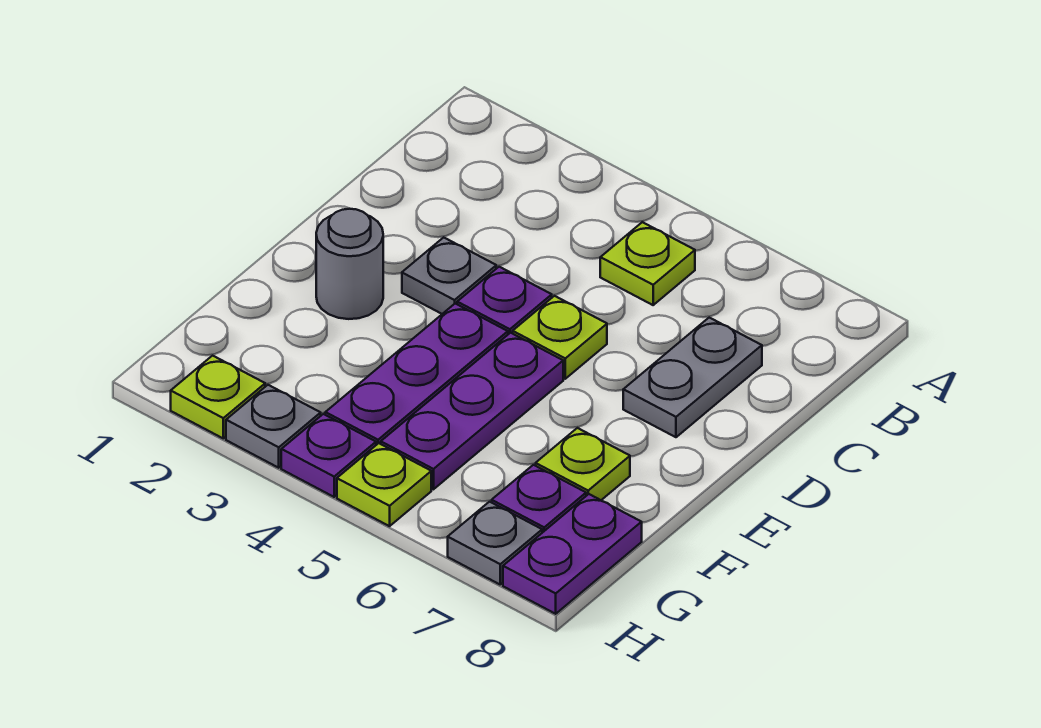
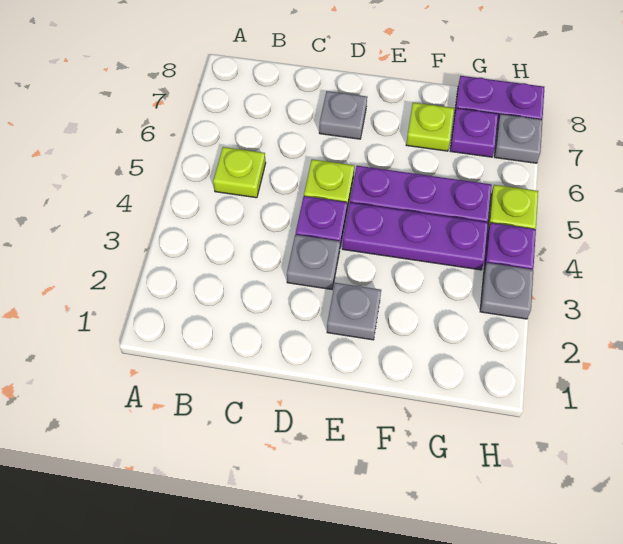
grey plate C7:D7 level 1 -> grey plate D7 level 1
grey round brick E2 level 1 -> grey plate E2 level 1
lime plate H2 level 1 -> none

